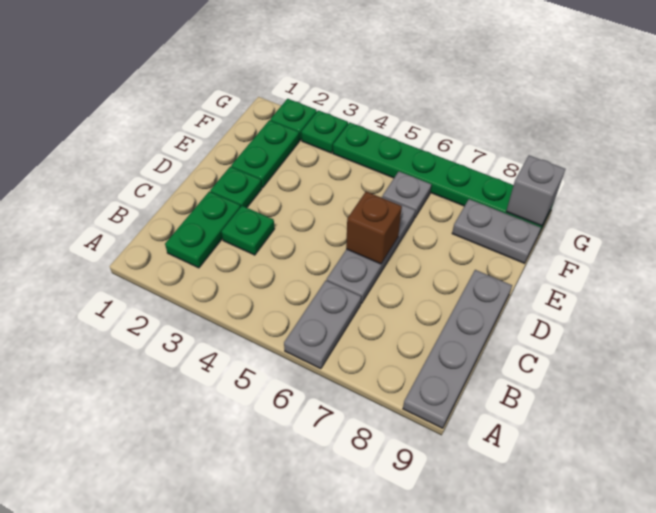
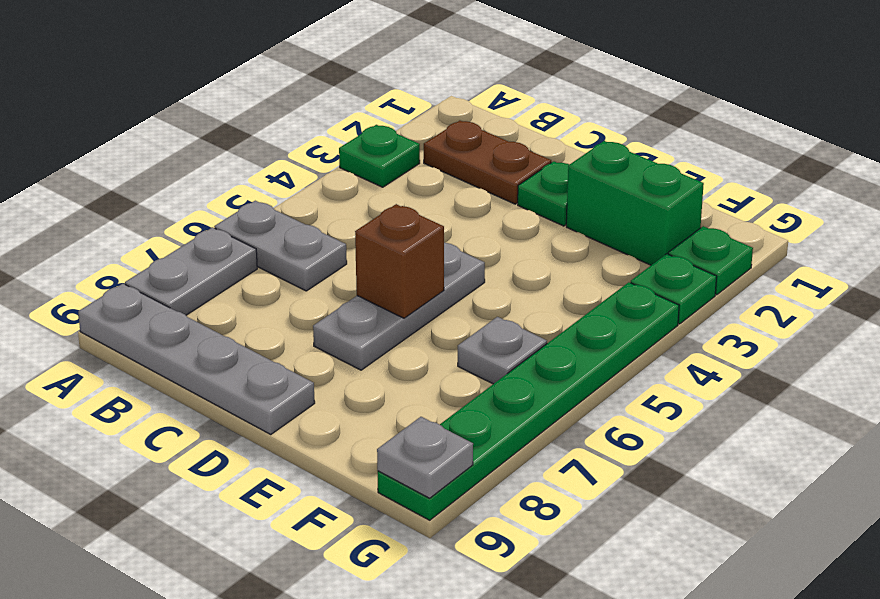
green plate B2:C2 level 1 -> brown plate B2:C2 level 1
green plate C3 level 1 -> green plate A3 level 1
grey plate C6:E6 level 1 -> grey plate D5:D7 level 1
green plate E2:F2 level 1 -> green brick E2:F2 level 1
grey plate F8:F9 level 1 -> grey plate A7:A8 level 1
grey brick G9 level 2 -> grey plate G9 level 2

